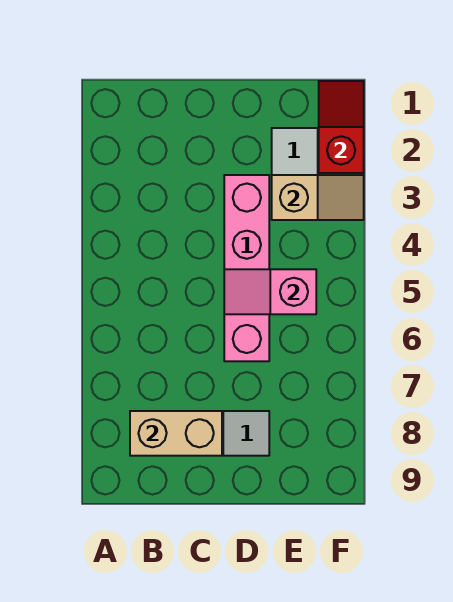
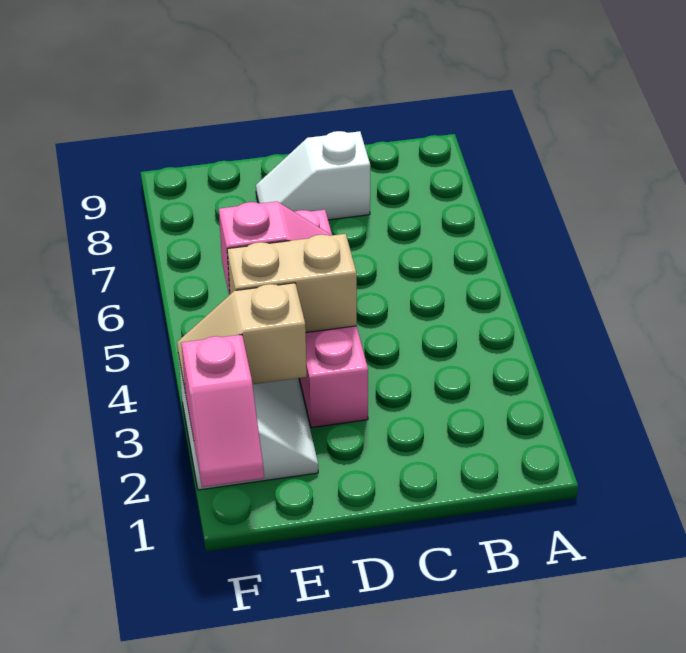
tan brick B8:C8 level 2 -> tan brick D4:E4 level 2
red slope F1:F2 level 2 top 2 -> pink slope F1:F2 level 2 top 2

